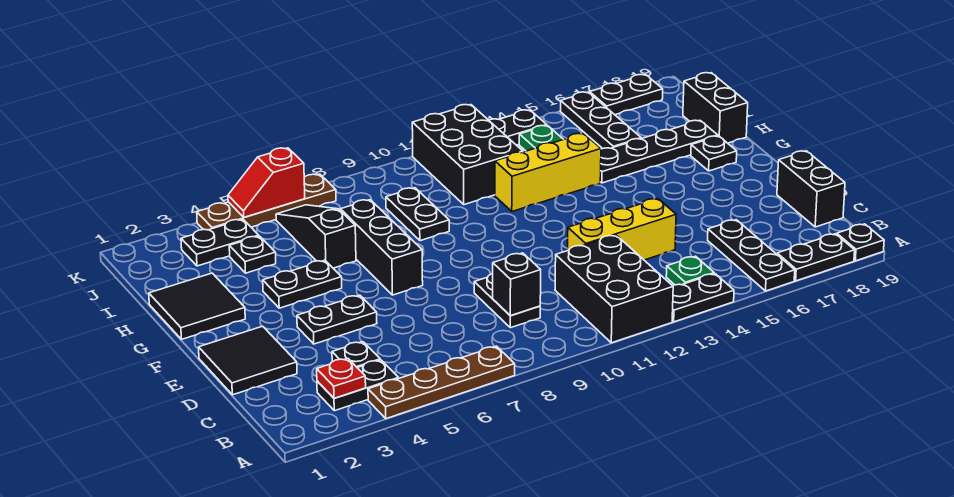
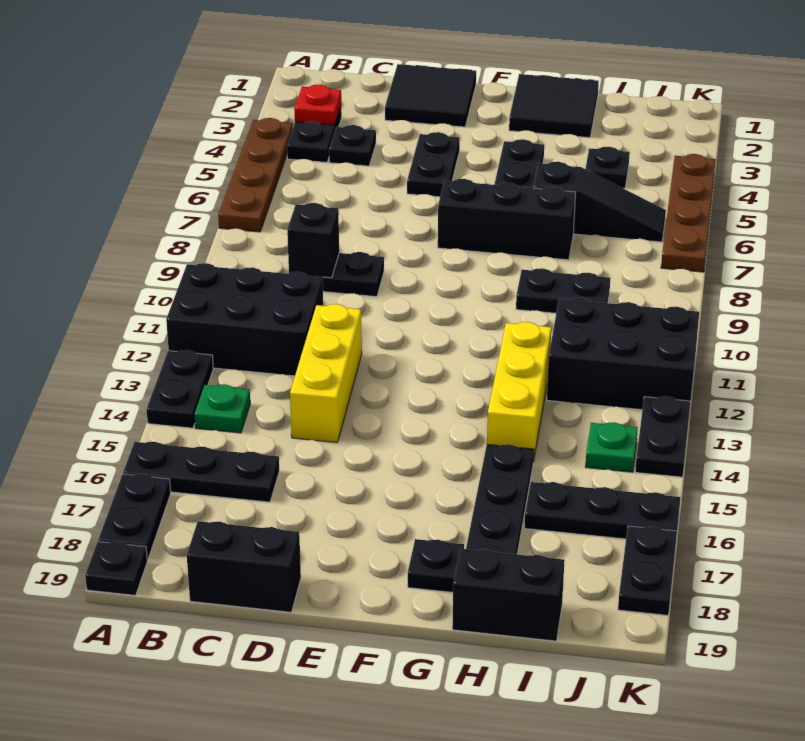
black plate J3:J4 level 1 -> none
red slope K5:K6 level 2 top 6 -> none

